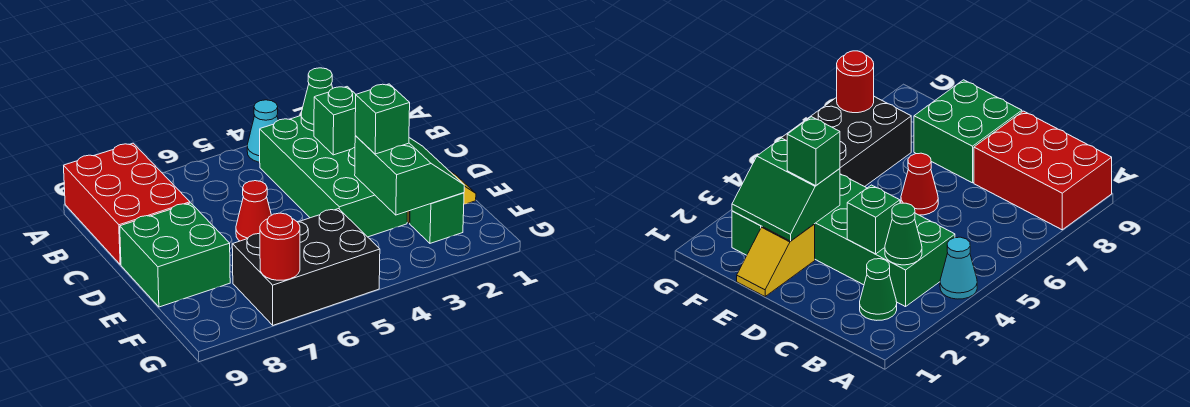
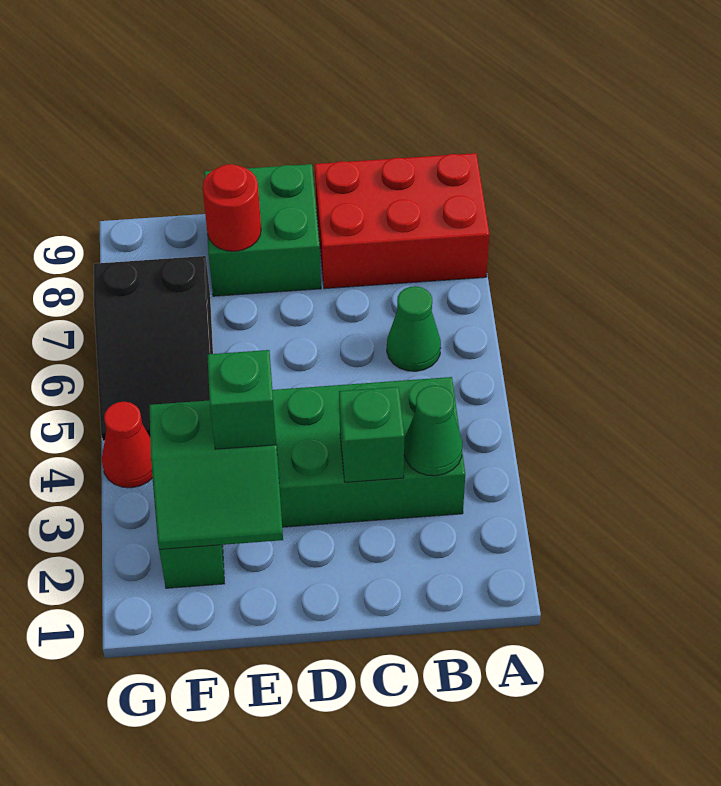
cyan cone A4 level 1 -> none
green cone B2 level 1 -> green cone B6 level 1
red cone D6 level 1 -> red cone G4 level 1
yellow slope E1:E2 level 1 top 2 -> none
black brick F5:G7 level 1 -> black slope F5:G7 level 1 top 7
red round brick G7 level 2 -> red round brick E8 level 2

